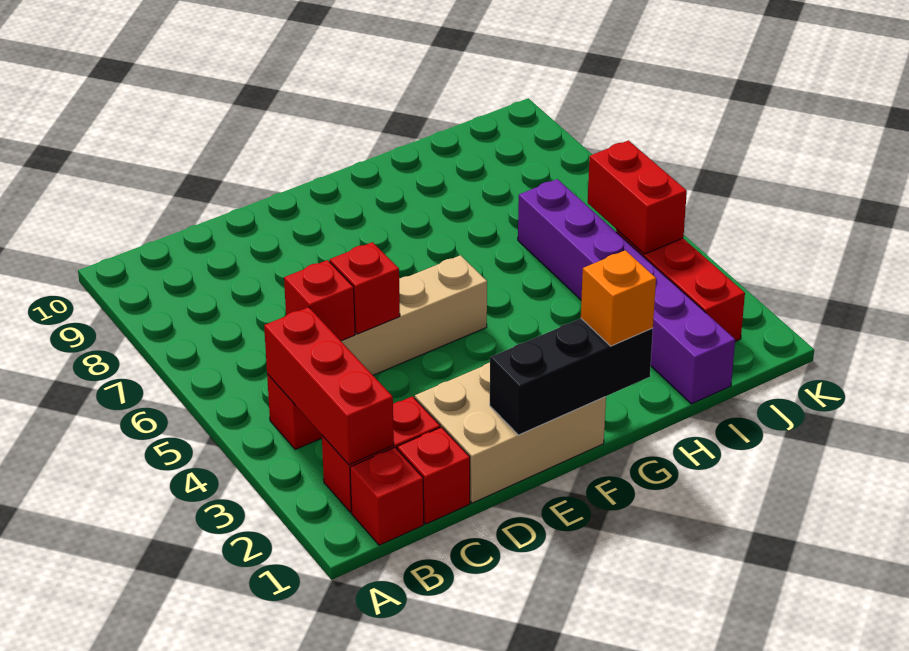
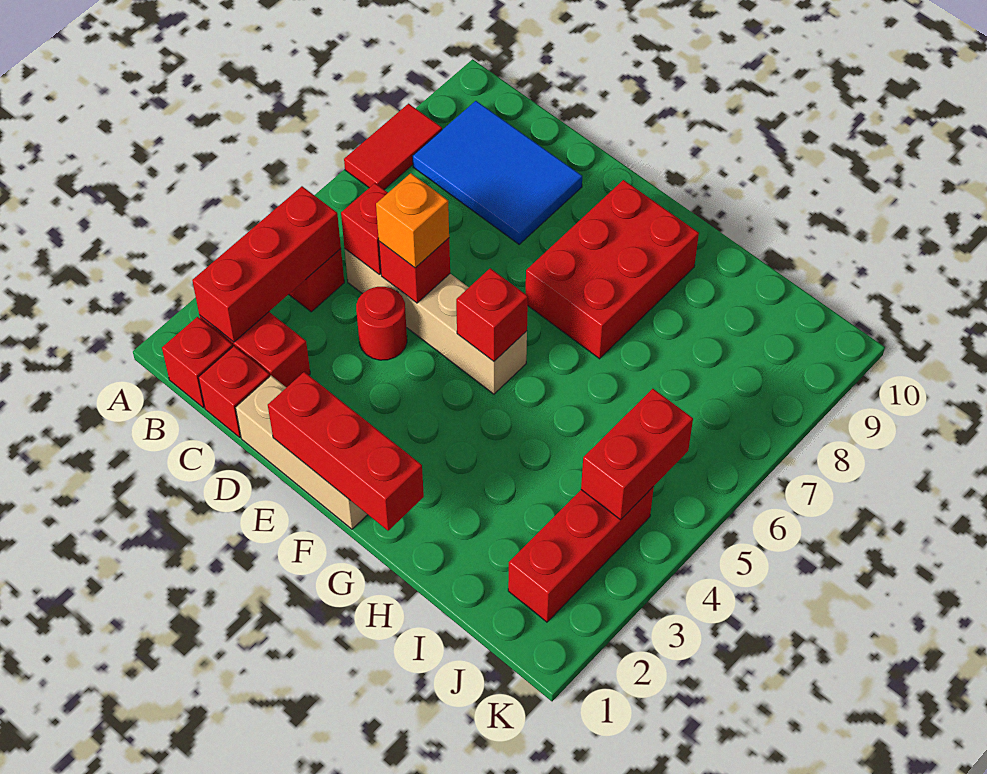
none -> red tile A7:A8 level 1
none -> blue tile B8:D9 level 1
tan brick D1:F2 level 1 -> tan brick D1:F1 level 1
none -> red round brick D4 level 1
black brick E1:G1 level 2 -> red brick E1:G1 level 2
none -> red brick F5 level 2
none -> red brick F7:G9 level 1
orange brick G1 level 3 -> orange brick D5 level 3
purple brick I1:I6 level 1 -> none

